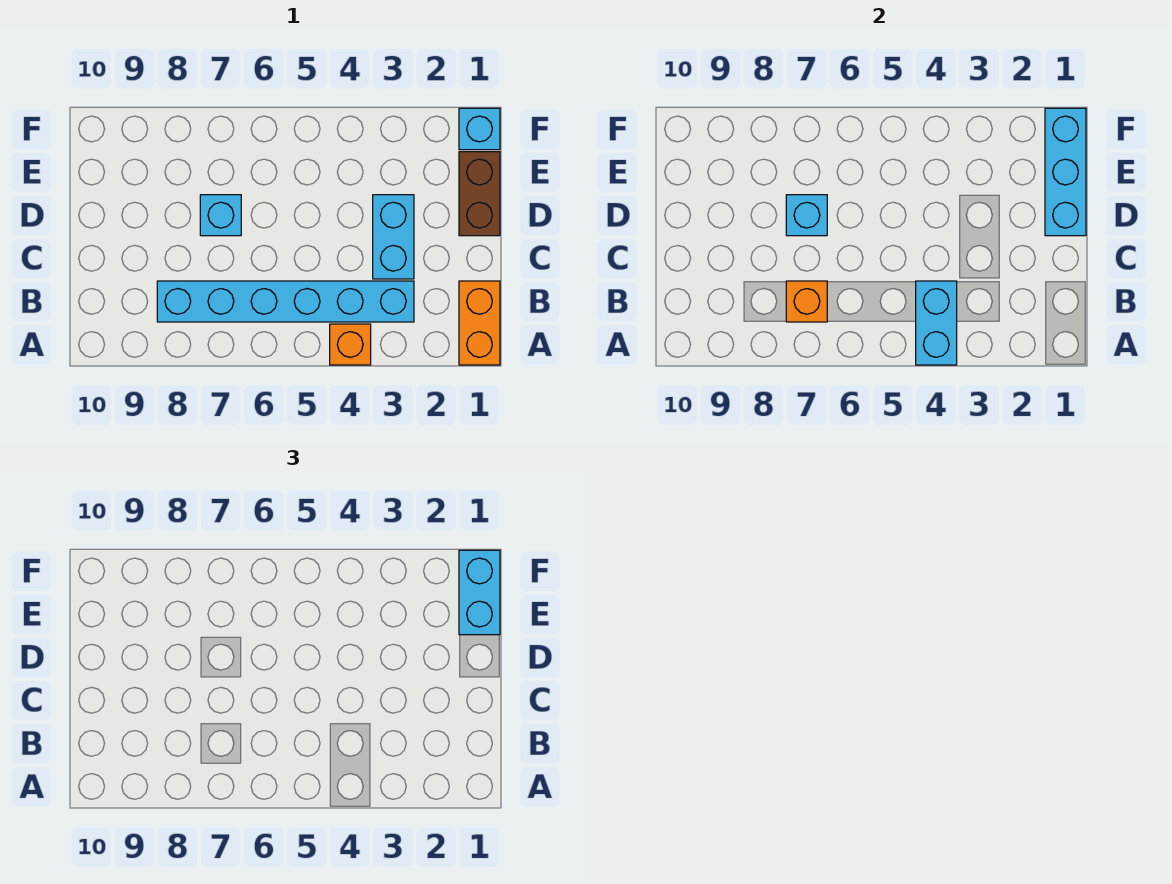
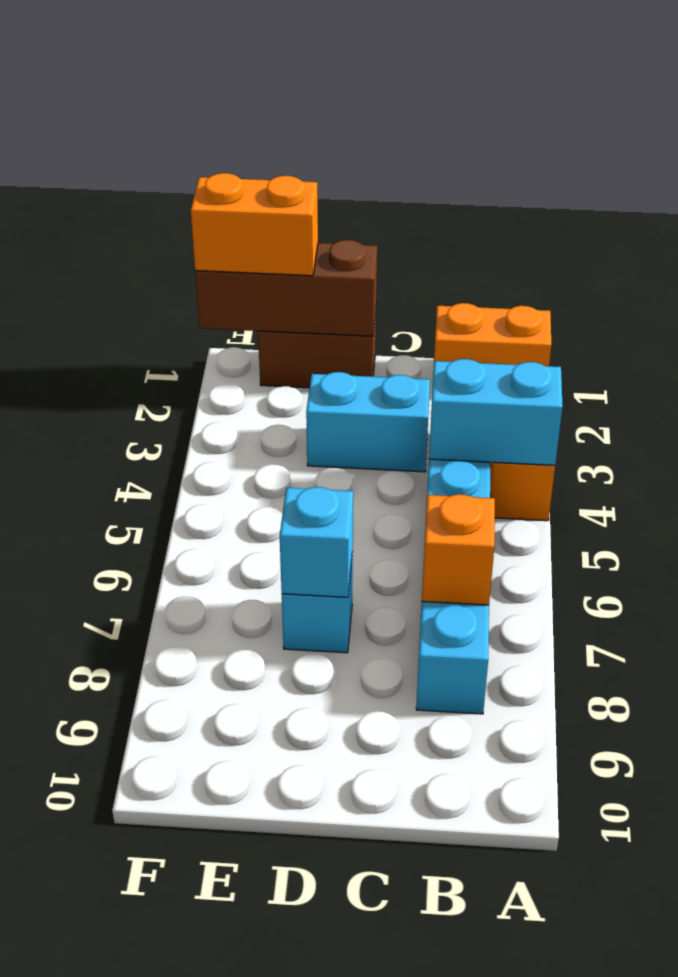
cyan brick D1:F1 level 2 -> brown brick D1:F1 level 2
cyan brick E1:F1 level 3 -> orange brick E1:F1 level 3
cyan brick F1 level 1 -> none

